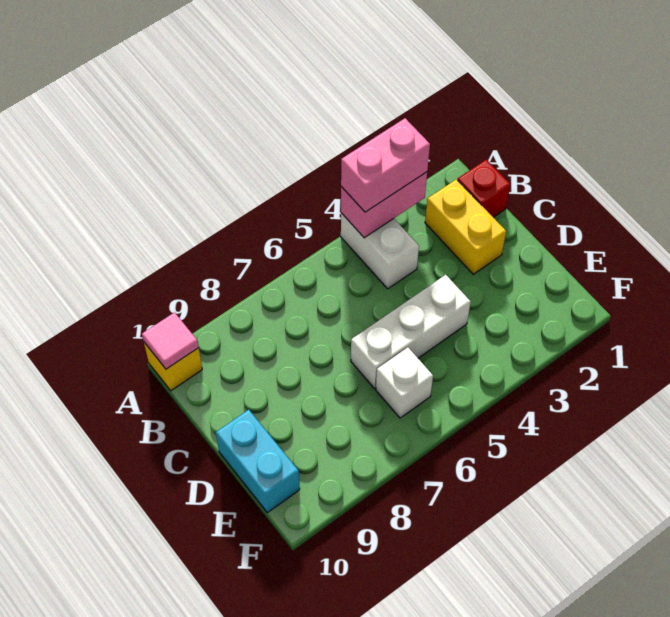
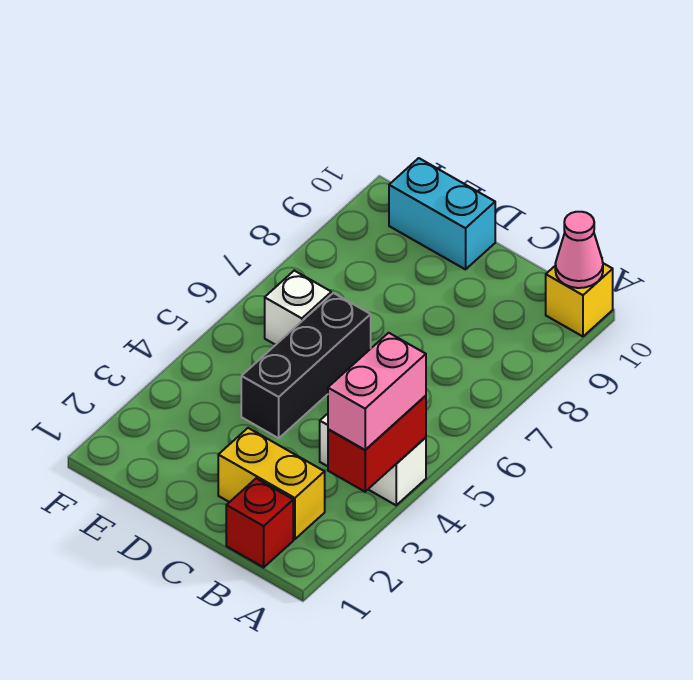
pink brick A3:A4 level 2 -> red brick A3:A4 level 2
pink tile A10 level 2 -> pink cone A10 level 2
white brick D4:D6 level 1 -> black brick D4:D6 level 1

